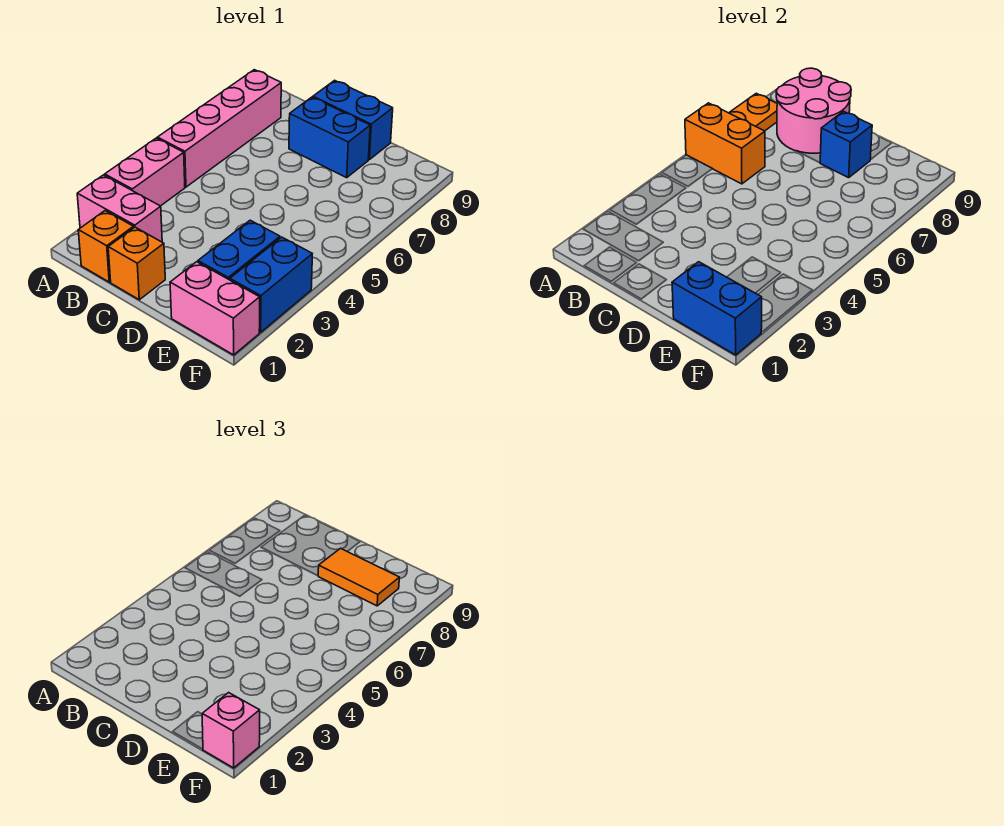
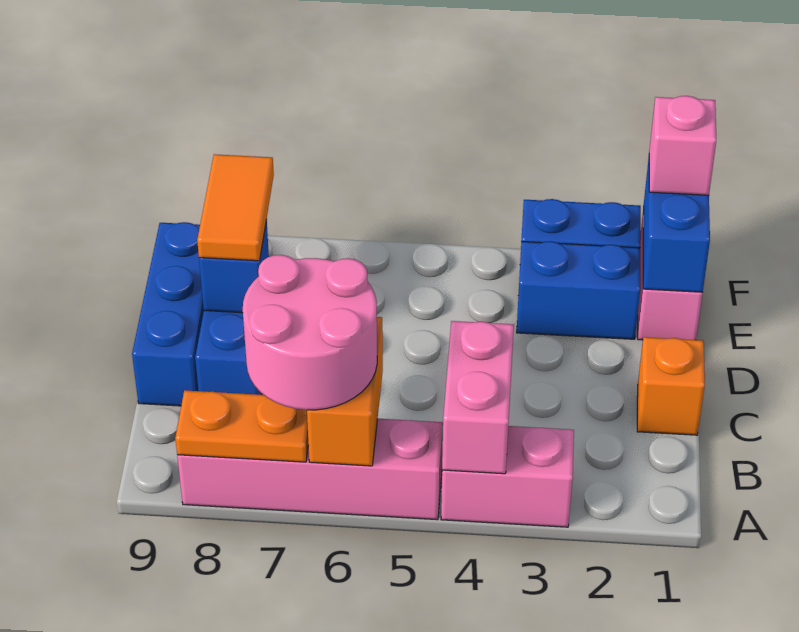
pink brick A2:B2 level 1 -> pink brick A4:B4 level 2
orange brick B1 level 1 -> none
pink round brick B8:C9 level 2 -> pink round brick A6:B7 level 3
blue brick C9:D9 level 1 -> blue brick C9:E9 level 1

